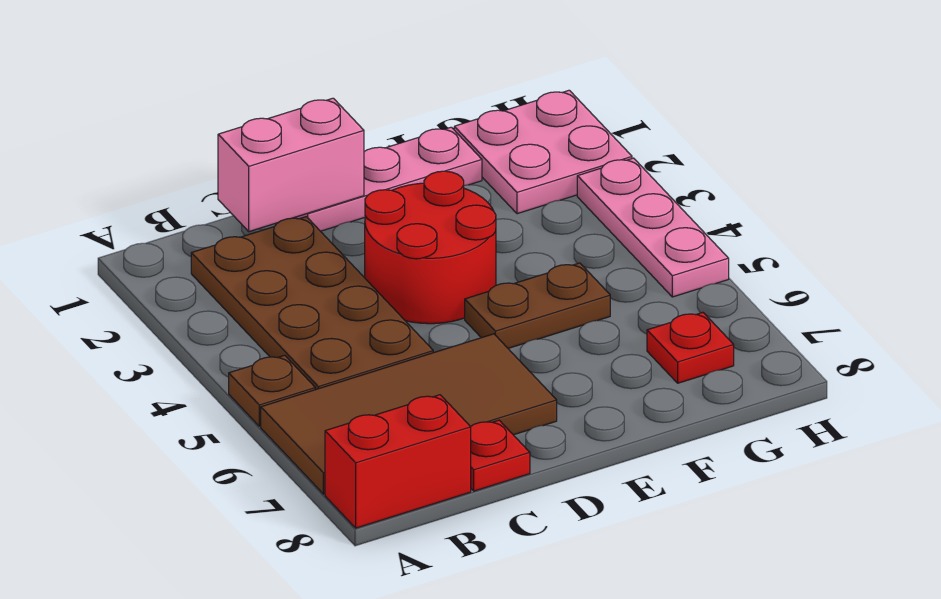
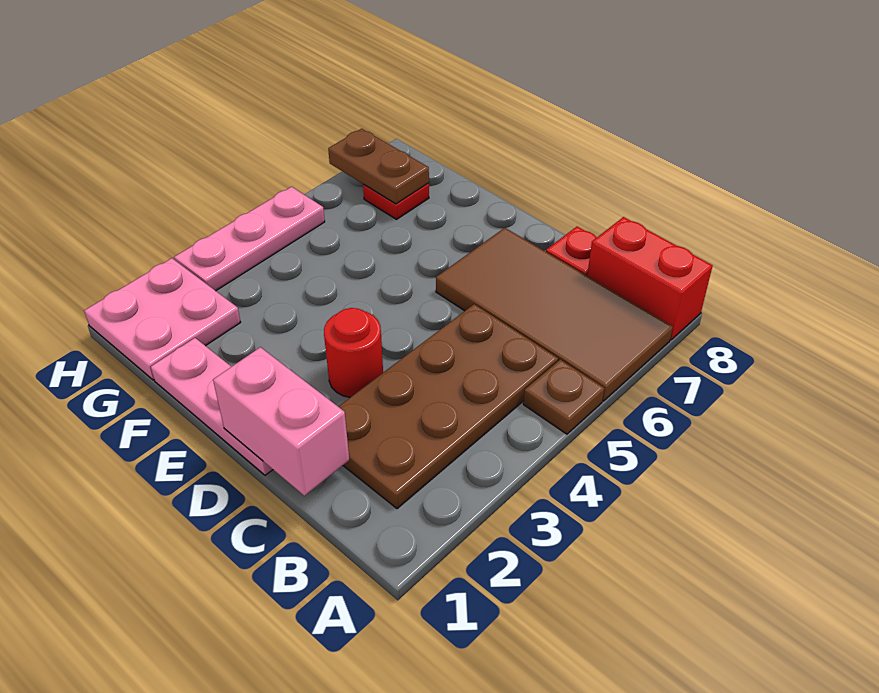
red round brick D3:E4 level 1 -> red round brick D3 level 1
brown plate E5:F5 level 1 -> brown plate G7:H7 level 2

